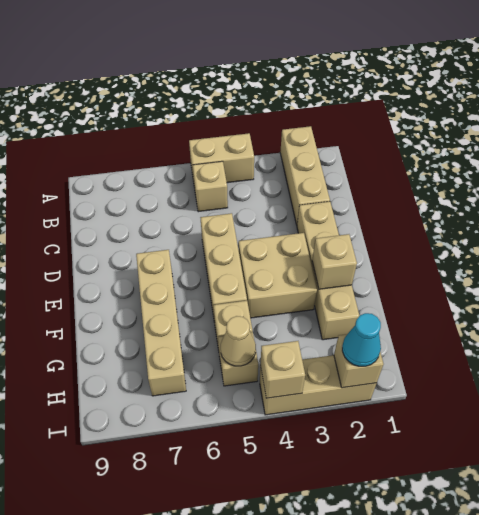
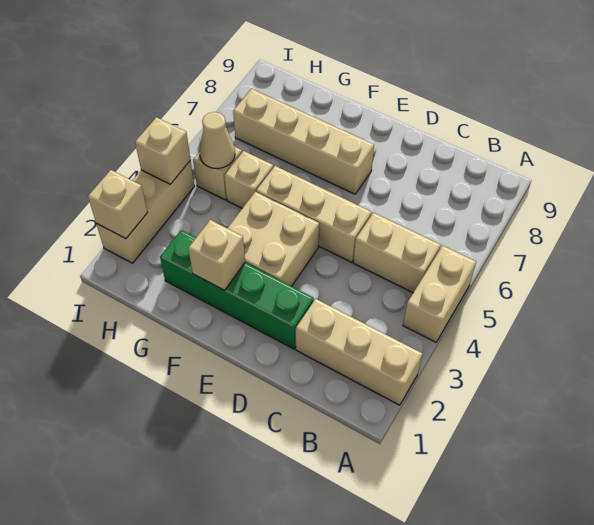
tan brick B5 level 1 -> tan brick B5:C5 level 1
tan brick D2:G2 level 1 -> green brick D2:G2 level 1
cyan cone I2 level 3 -> none

